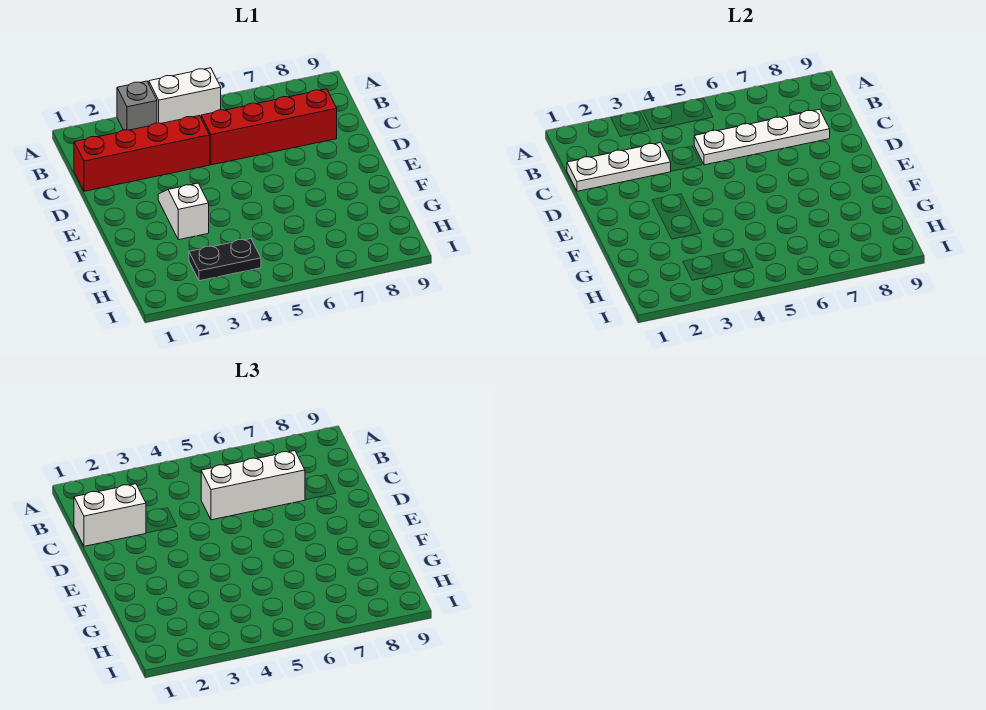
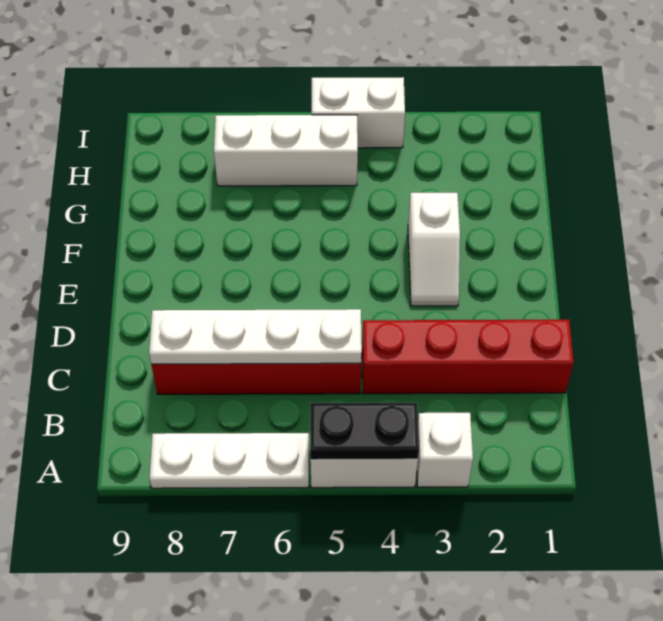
grey brick A3 level 1 -> white brick A3 level 1
white plate C1:C3 level 2 -> white plate A6:A8 level 1
white brick C1:C2 level 3 -> white brick I4:I5 level 1
white brick C5:C7 level 3 -> white brick H5:H7 level 1
black plate H3:H4 level 1 -> black plate A4:A5 level 2

